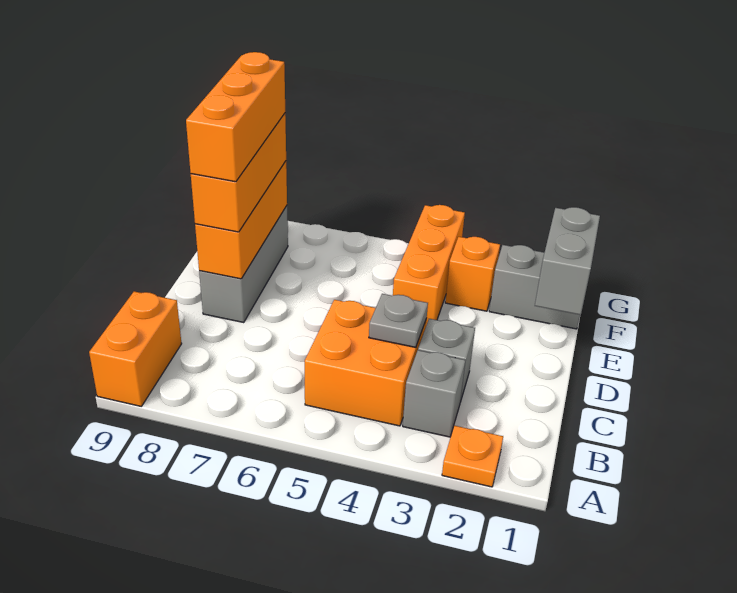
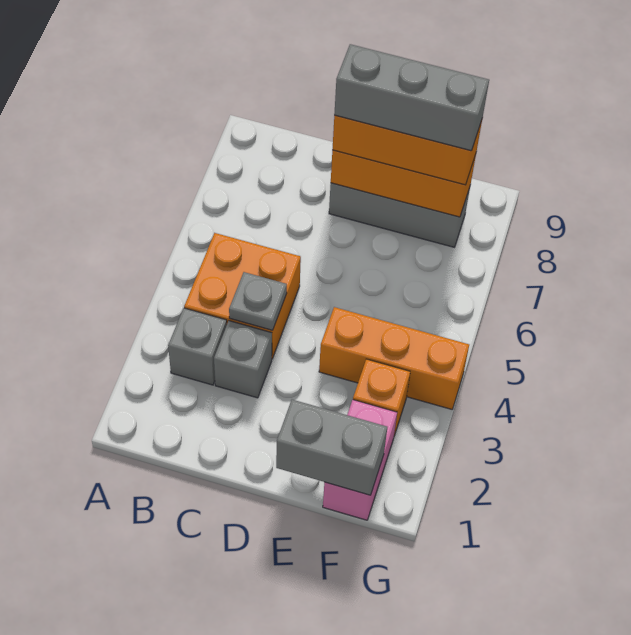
orange plate A2 level 1 -> none
orange brick A9:B9 level 1 -> none
orange brick D8:F8 level 4 -> grey brick D8:F8 level 4
grey brick F1:F2 level 1 -> pink brick F1:F2 level 1

